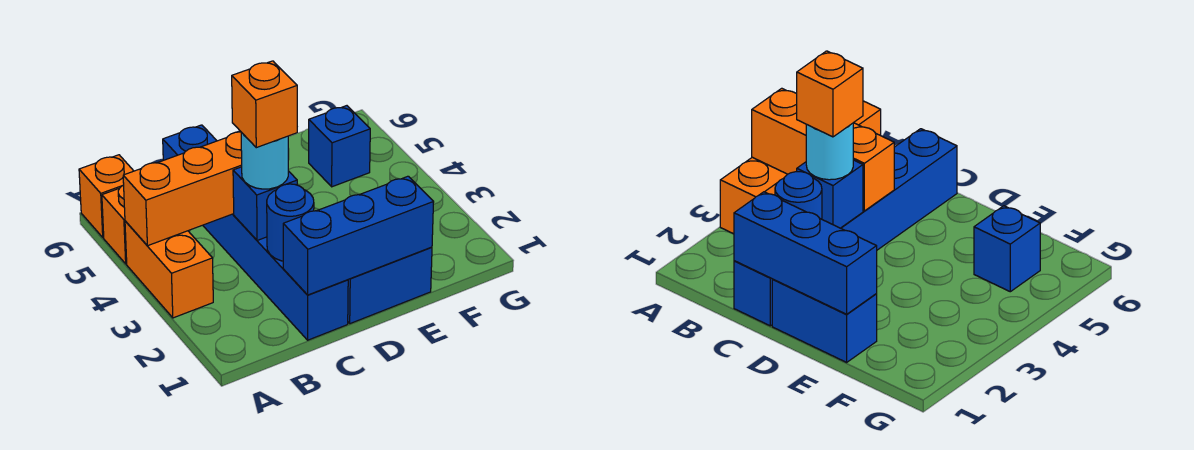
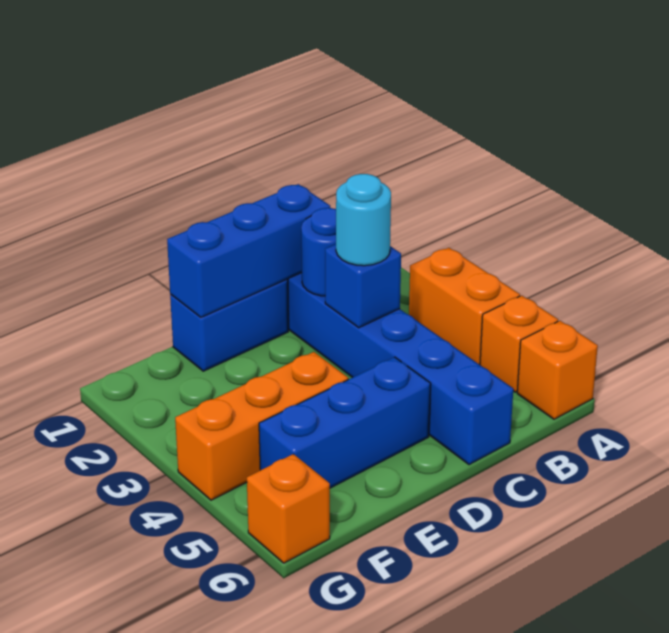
orange brick A4:C4 level 2 -> orange brick E4:G4 level 1
orange brick C3 level 4 -> orange brick G6 level 1
blue brick F5 level 1 -> blue brick D5:F5 level 1

